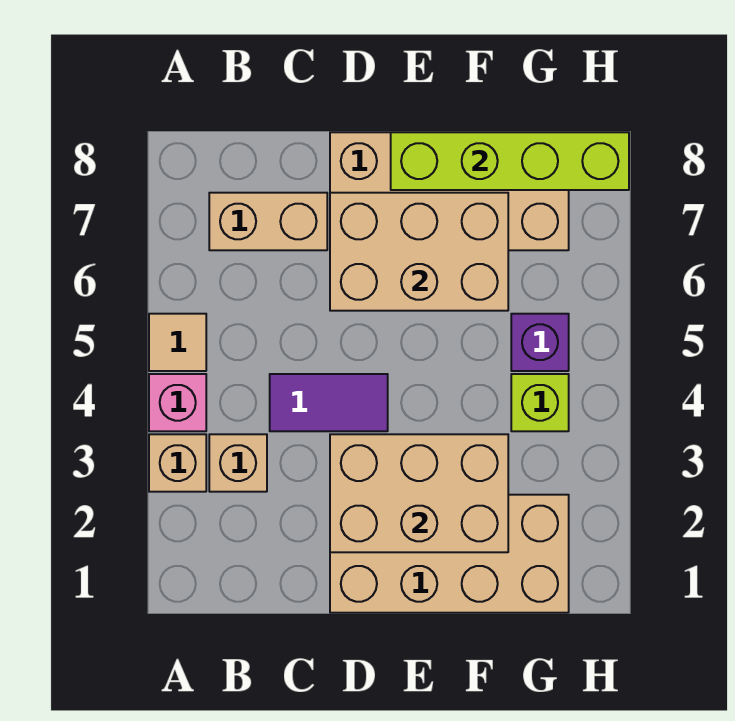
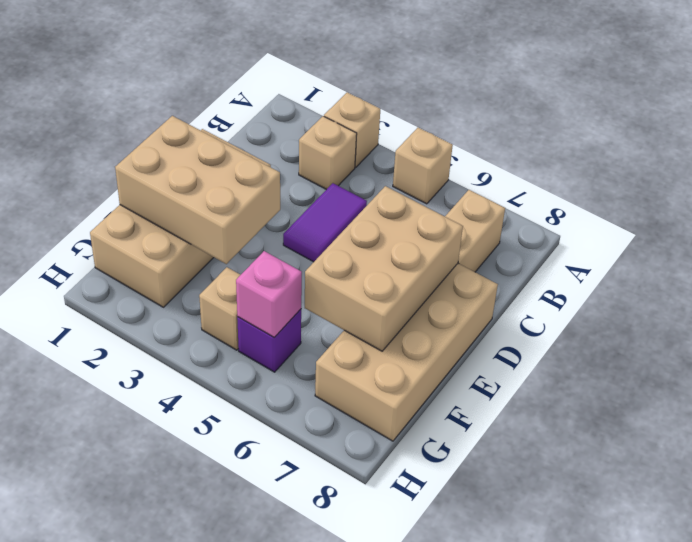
pink brick A4 level 1 -> pink brick G5 level 2
tan tile A5 level 1 -> tan brick A5 level 1
tan brick D2:F3 level 2 -> tan brick E1:F3 level 2
lime brick E8:H8 level 2 -> none
lime brick G4 level 1 -> tan brick G4 level 1

